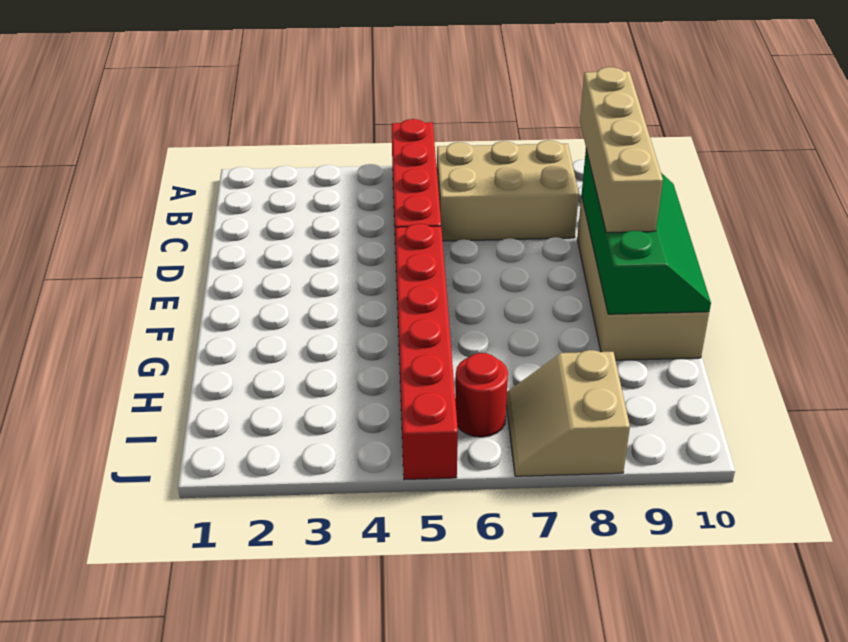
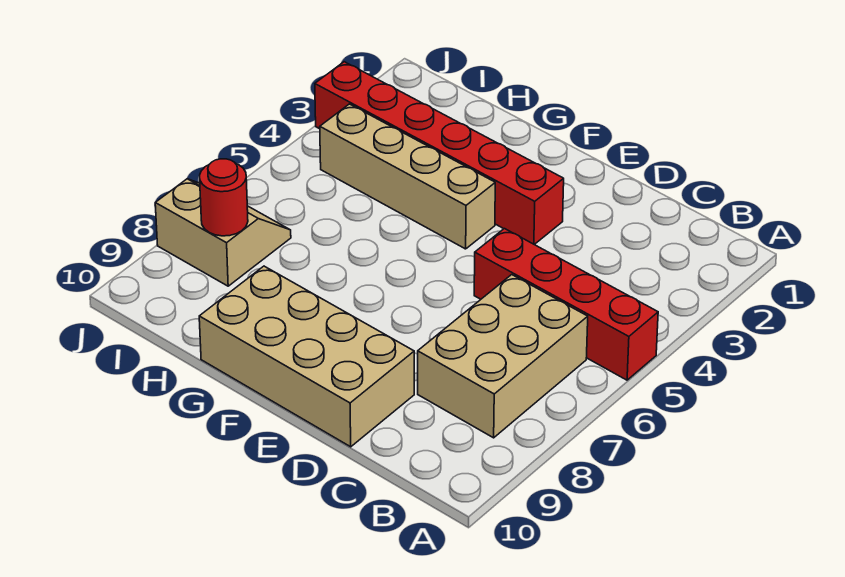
tan brick C9:F9 level 3 -> tan brick F4:I4 level 1
green slope D9:G10 level 2 top 9 -> none
red brick E5:J5 level 1 -> red brick E3:J3 level 1
red round brick I6 level 1 -> red round brick I8 level 2

